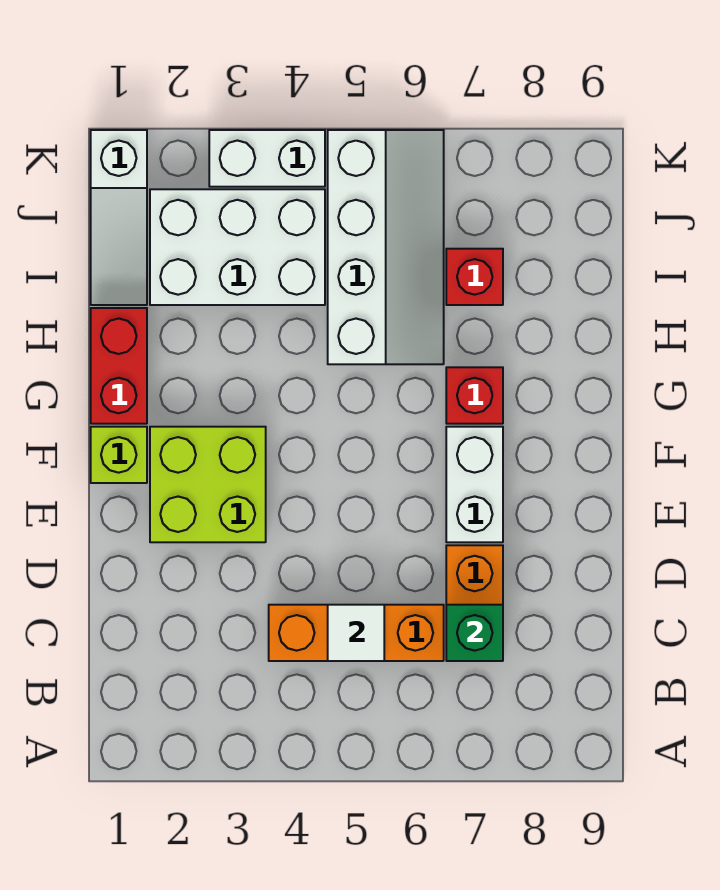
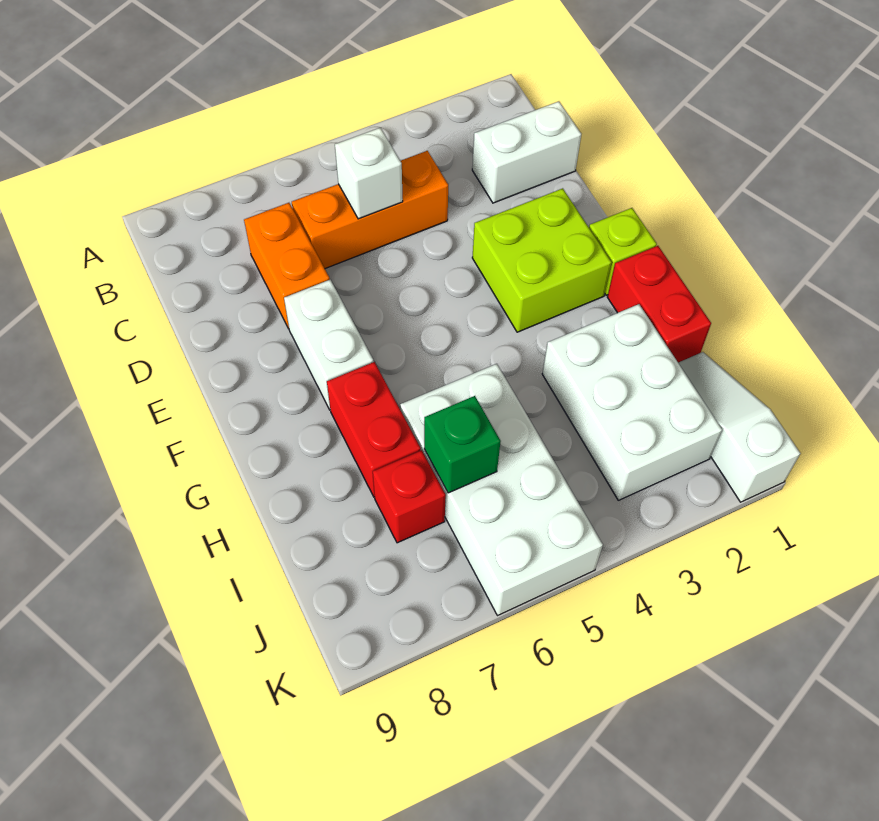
white tile C5 level 2 -> white brick C5 level 2
green brick C7 level 2 -> green brick I6 level 2
red brick G7 level 1 -> red brick G7:H7 level 1
white slope H5:K6 level 1 top 5 -> white brick H5:K6 level 1
white brick I2:J4 level 1 -> white brick H2:J3 level 1
white brick K3:K4 level 1 -> white brick C1:C2 level 1

